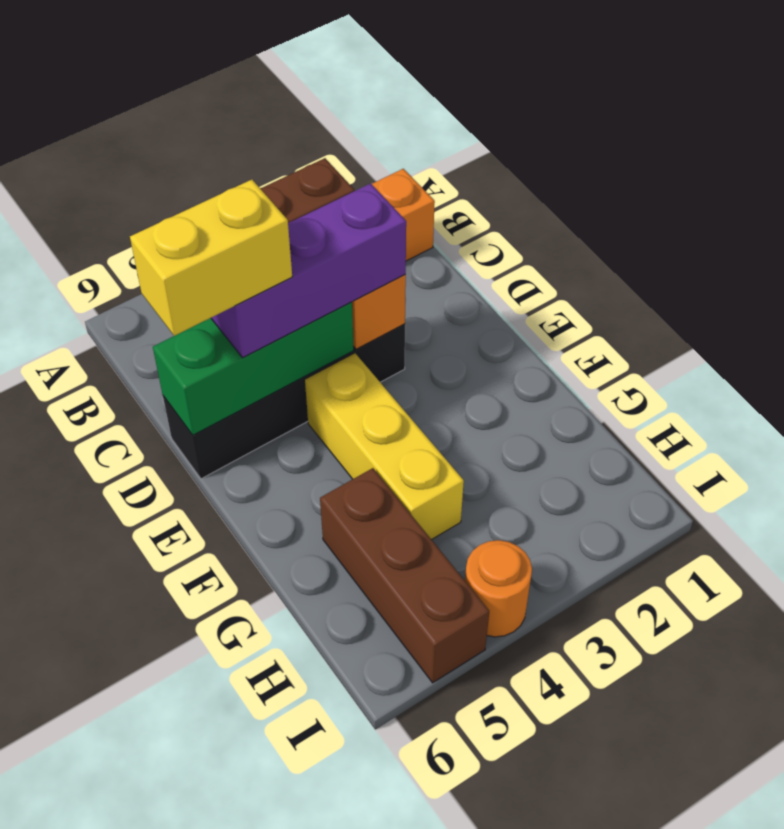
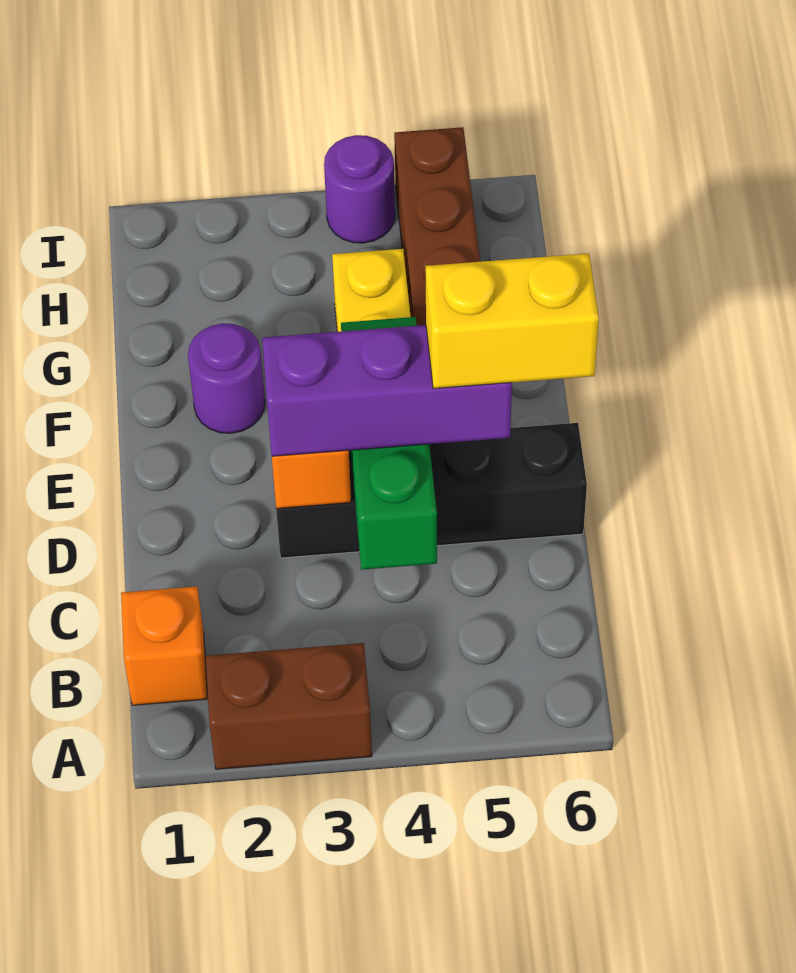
green brick D4:D6 level 2 -> green brick C4:E4 level 2
none -> purple round brick F2 level 1
orange round brick I4 level 1 -> purple round brick I4 level 1

